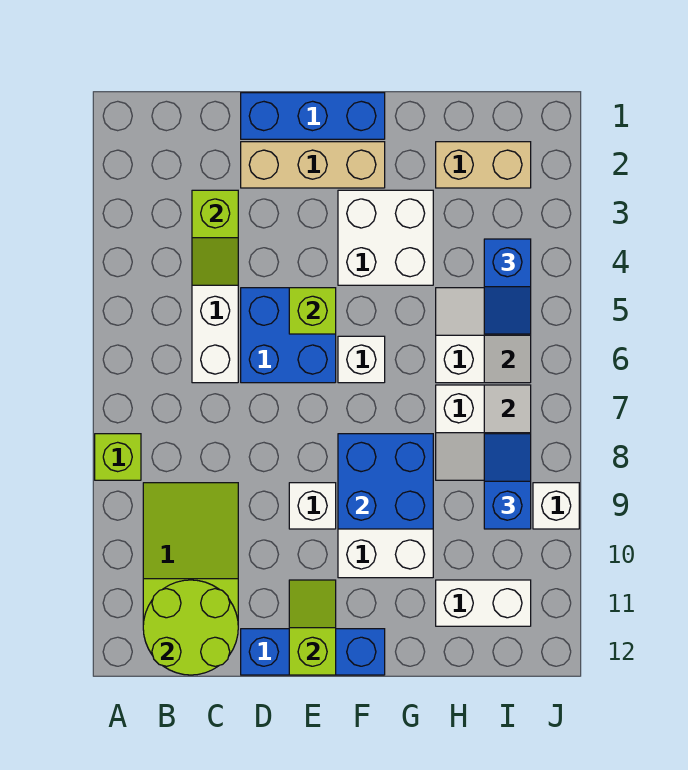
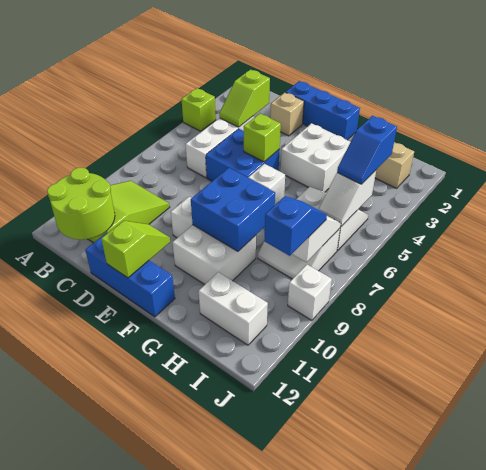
lime brick A8 level 1 -> lime brick A4 level 1
tan brick D2:F2 level 1 -> tan brick D2 level 1

